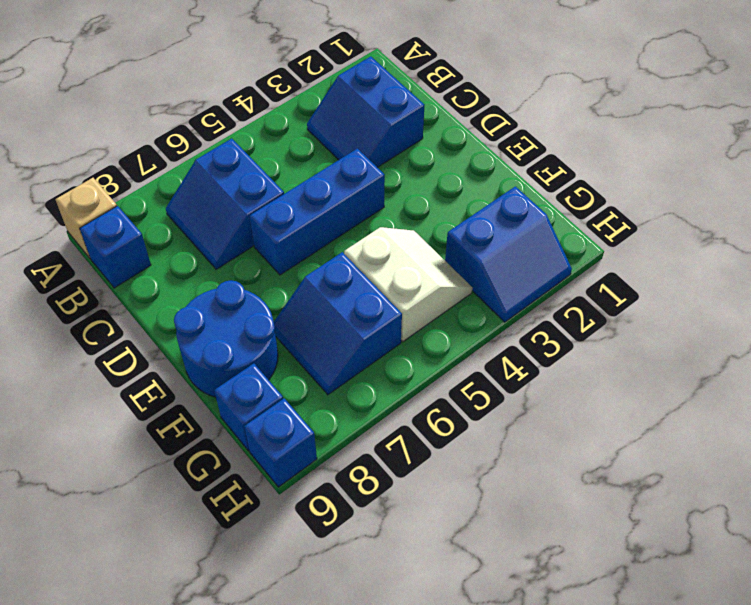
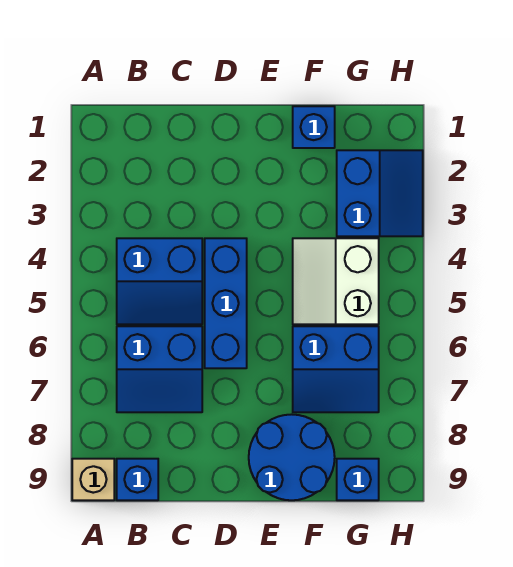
blue slope B2:C3 level 1 top 2 -> blue slope B4:C5 level 1 top 4
white slope F4:G5 level 1 top 5 -> white slope F4:G5 level 1 top G
blue brick H9 level 1 -> blue brick F1 level 1

